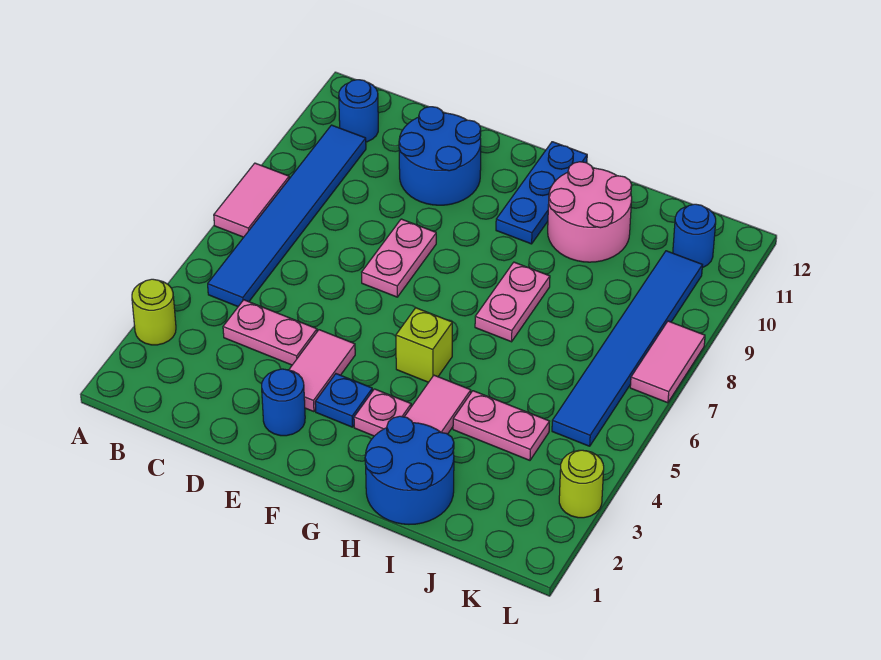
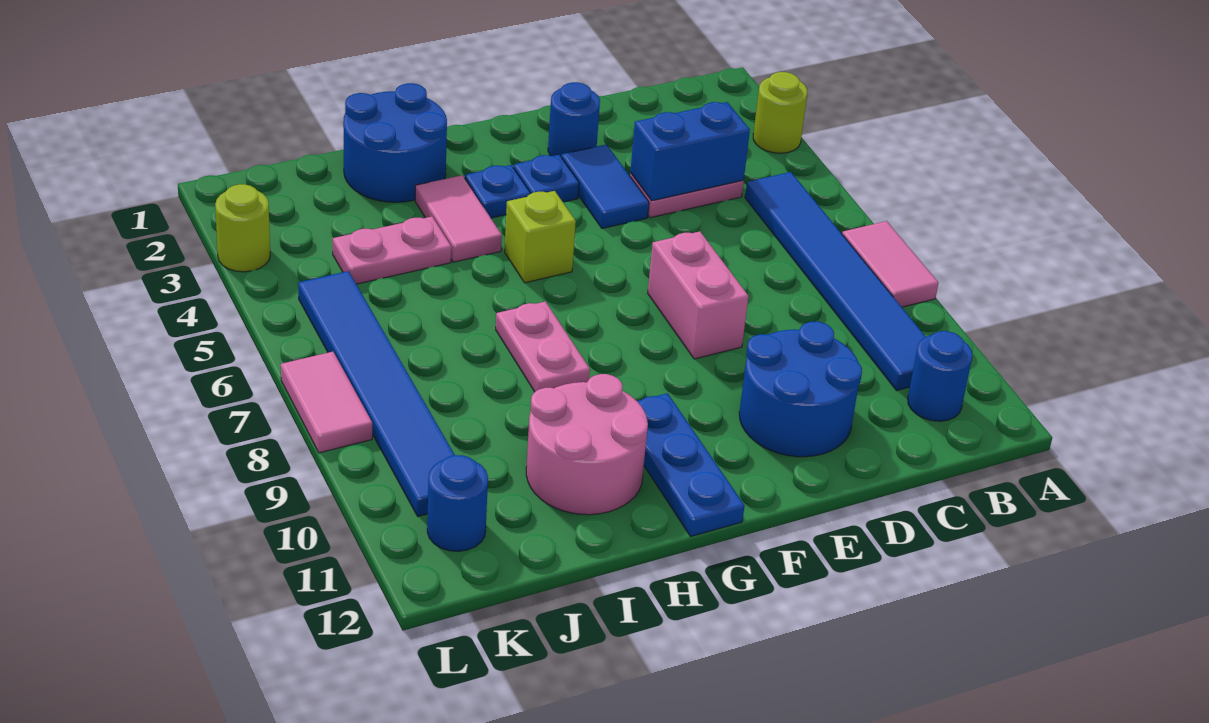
none -> blue brick C4:D4 level 2
pink tile E3:E4 level 1 -> blue tile E3:E4 level 1
pink plate E7:E8 level 1 -> pink brick E7:E8 level 1
pink plate G3 level 1 -> blue plate G3 level 1

